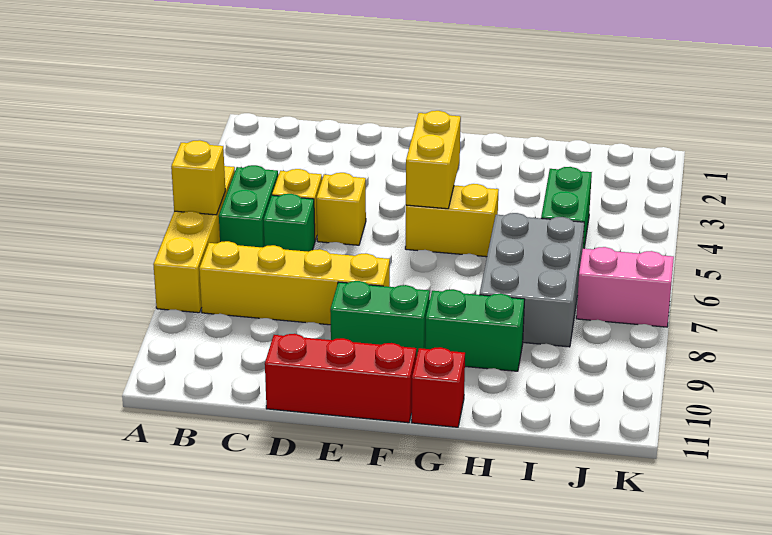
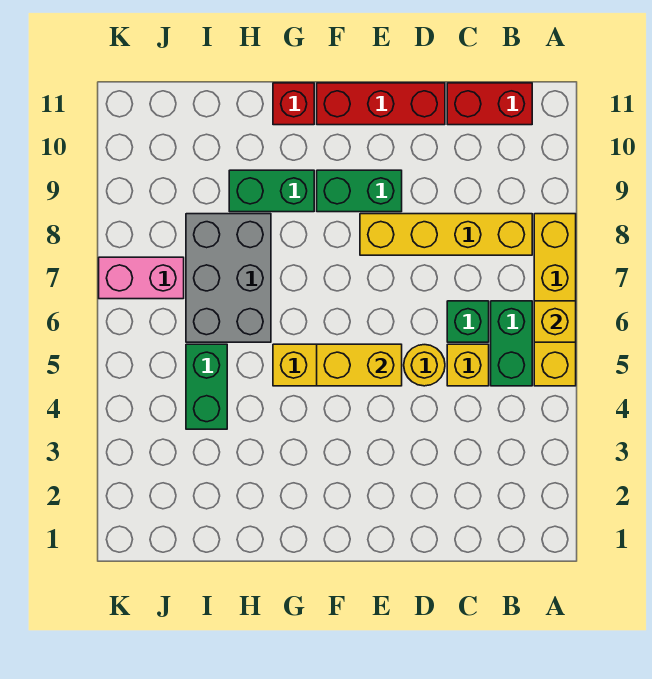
none -> red brick B11:C11 level 1
yellow brick D5 level 1 -> yellow round brick D5 level 1
yellow brick F4:F5 level 2 -> yellow brick E5:F5 level 2

